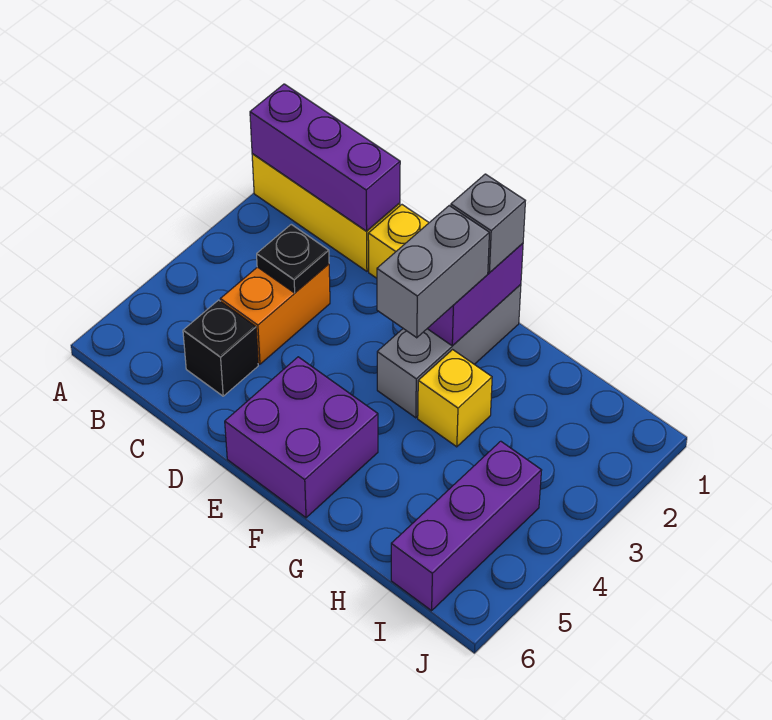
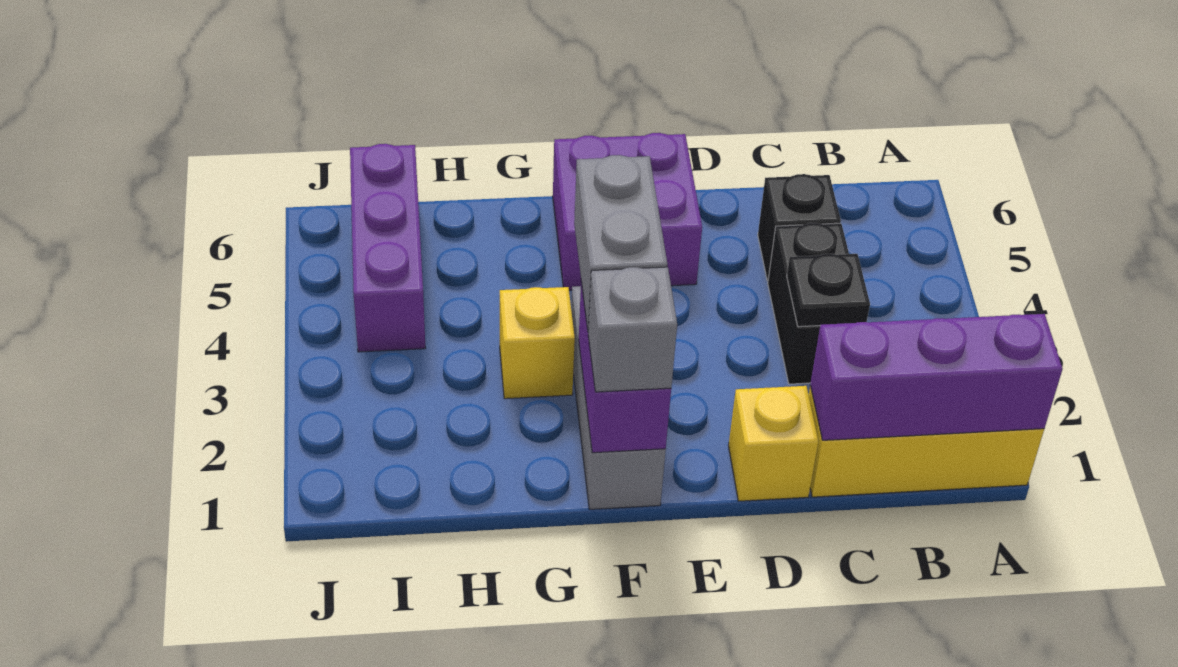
orange brick C3:C4 level 1 -> black brick C3:C4 level 1

